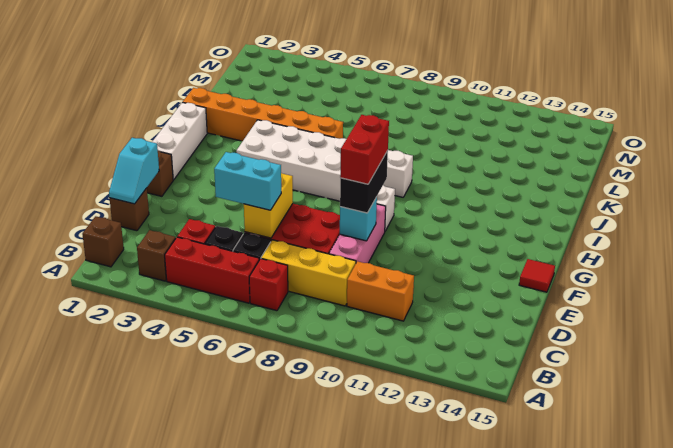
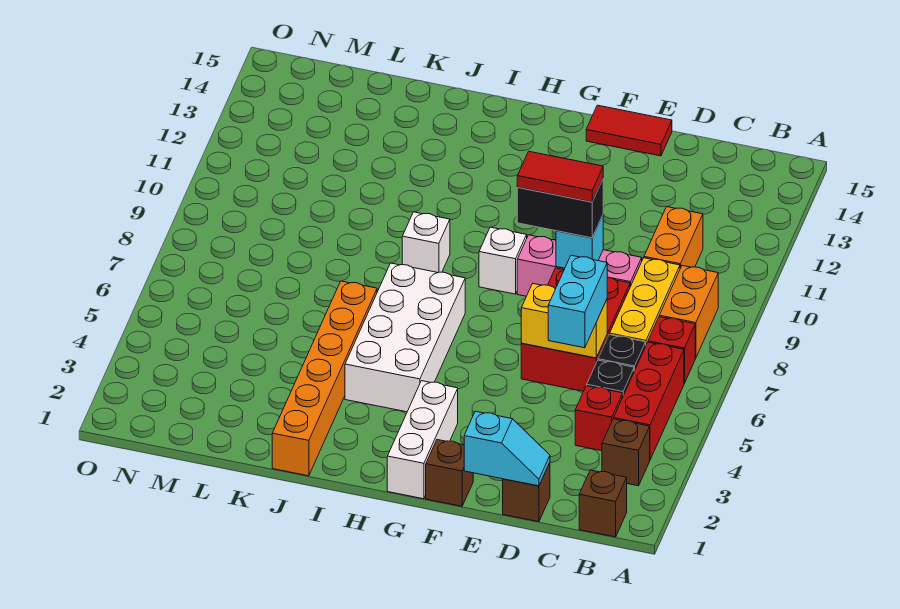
none -> orange brick B8:B9 level 1
red brick E9:F9 level 4 -> red tile E9:F9 level 4
red tile F15 level 1 -> red tile E15:F15 level 1
white brick G1:I1 level 1 -> white brick G1:G3 level 1

